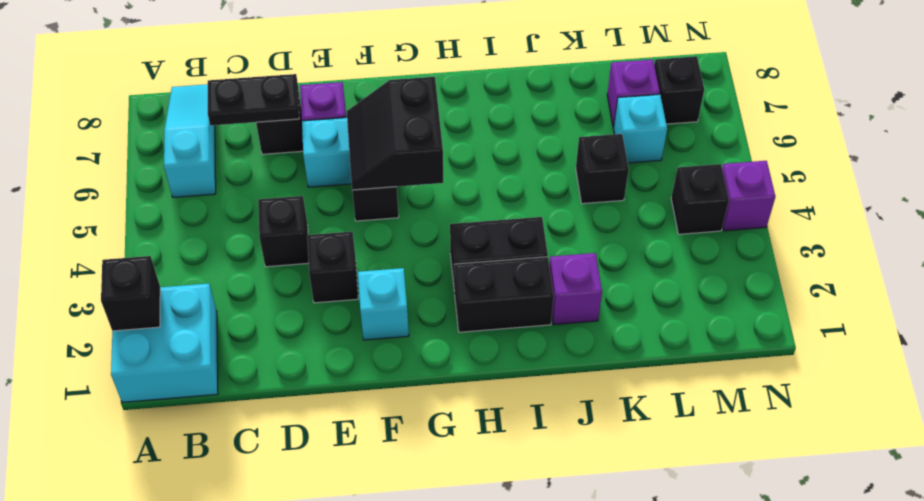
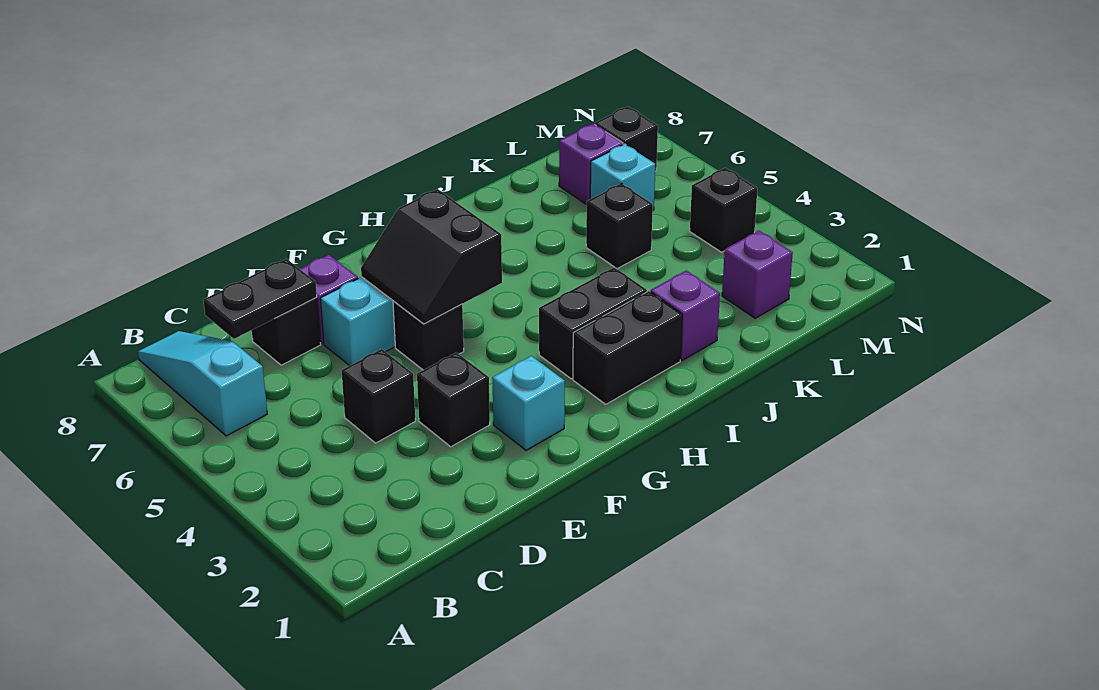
cyan brick A1:B2 level 1 -> none
black brick A2 level 2 -> none
purple brick N4 level 1 -> purple brick L2 level 1

